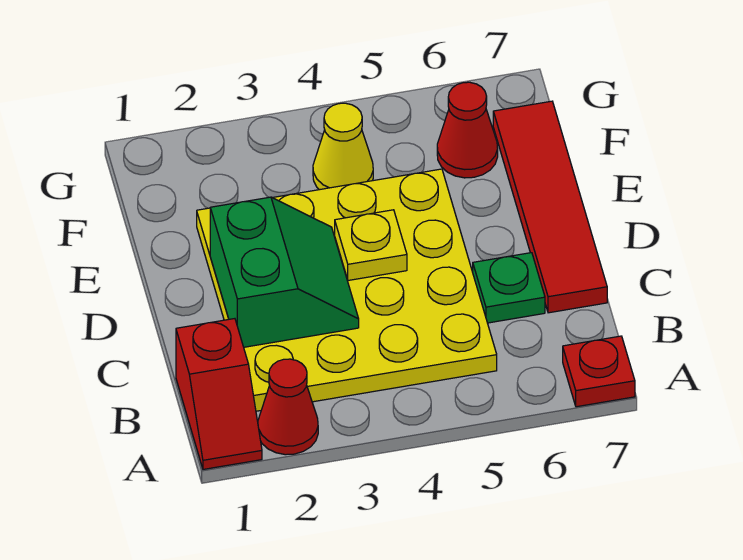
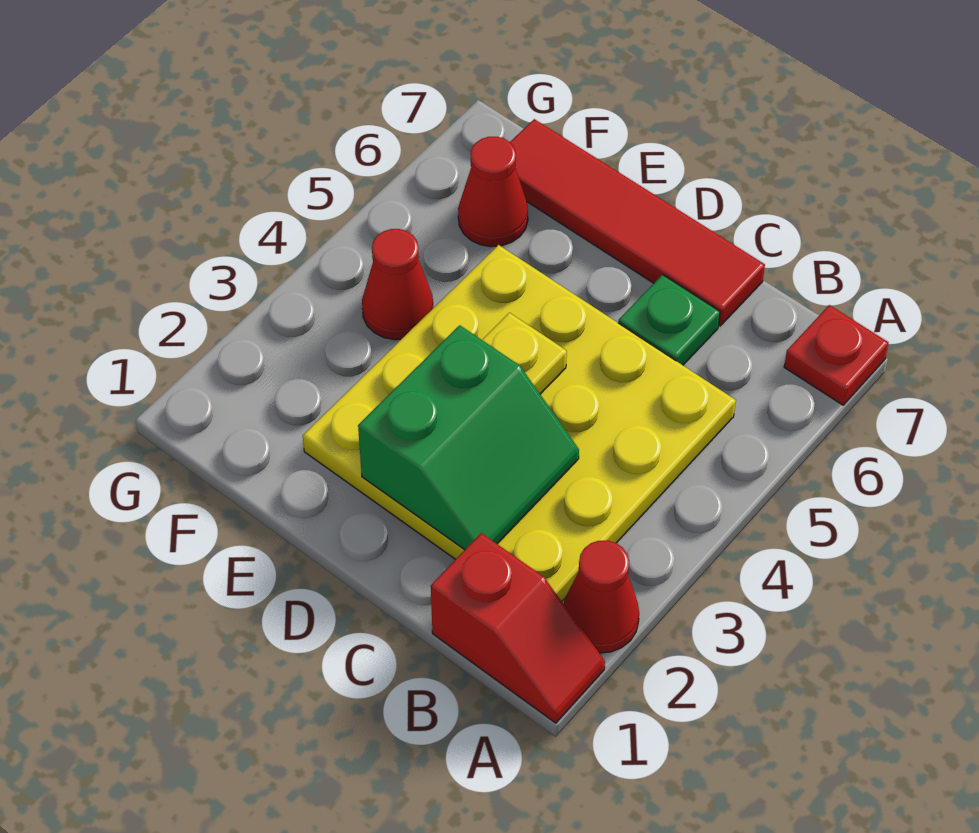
green slope C2:D3 level 2 top 2 -> green slope C2:D3 level 2 top D
yellow cone F4 level 1 -> red cone F4 level 1

